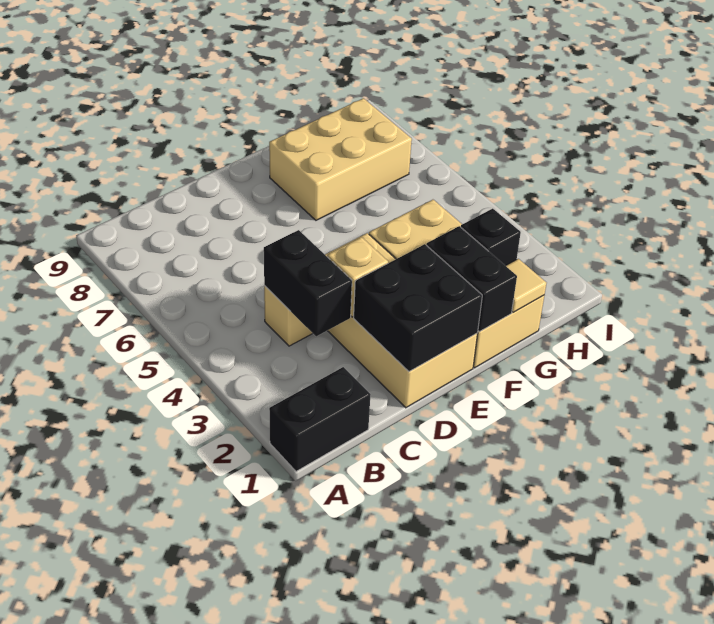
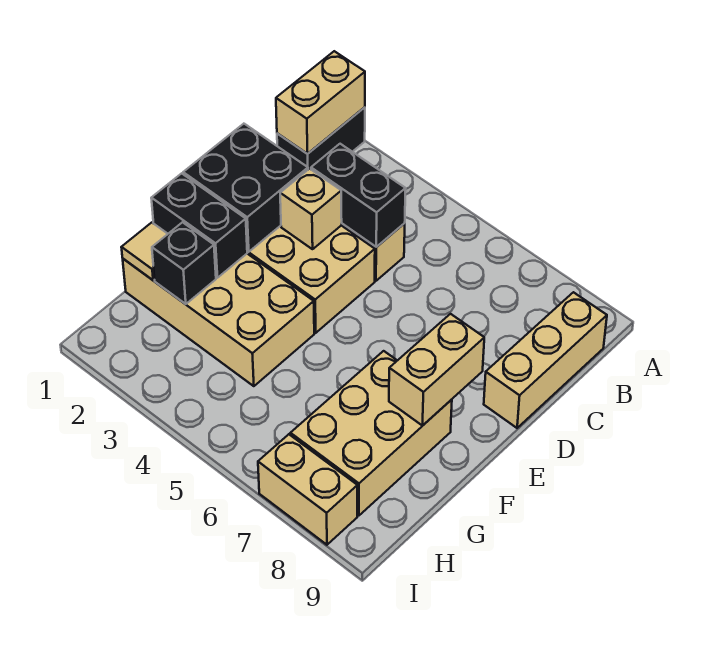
none -> tan brick A1:B1 level 2
none -> tan brick B9:D9 level 1
none -> tan brick E8:F8 level 2
none -> tan brick I7:I8 level 1

